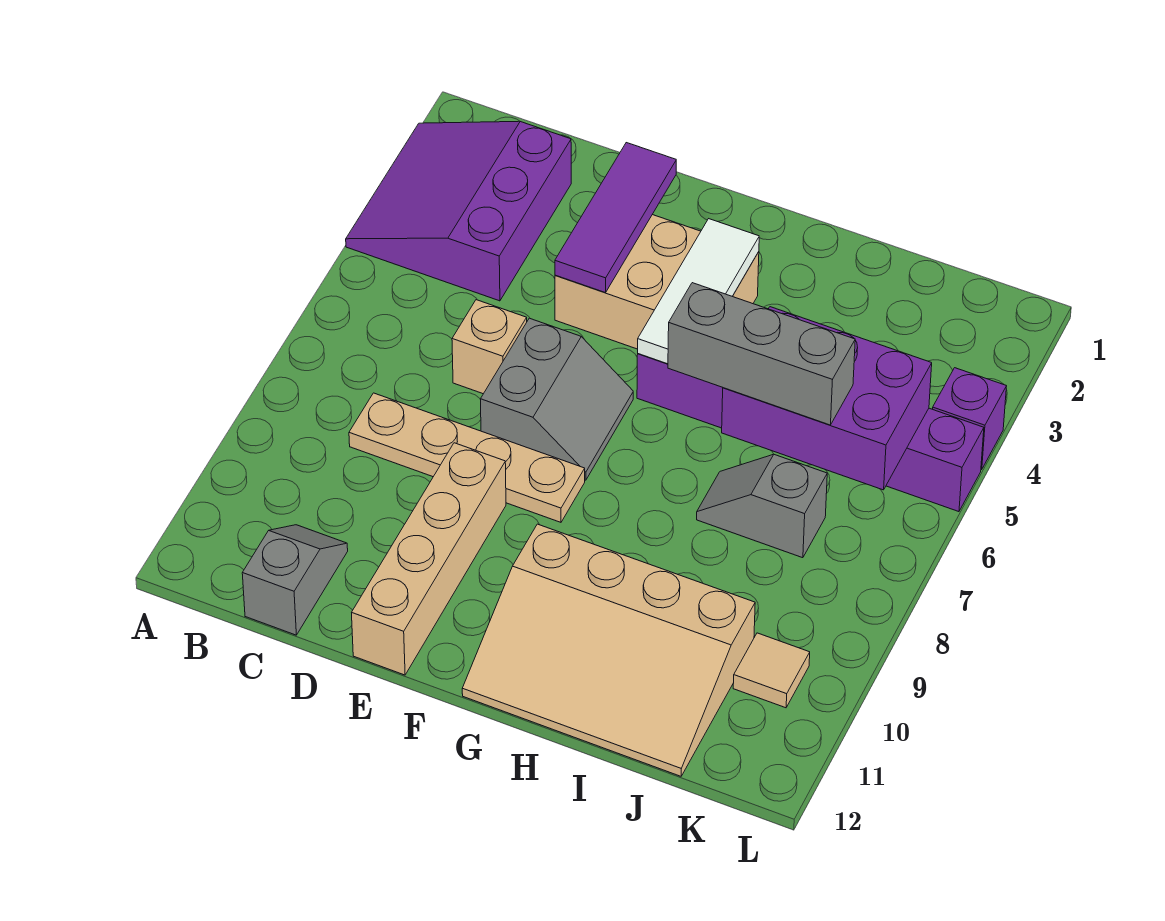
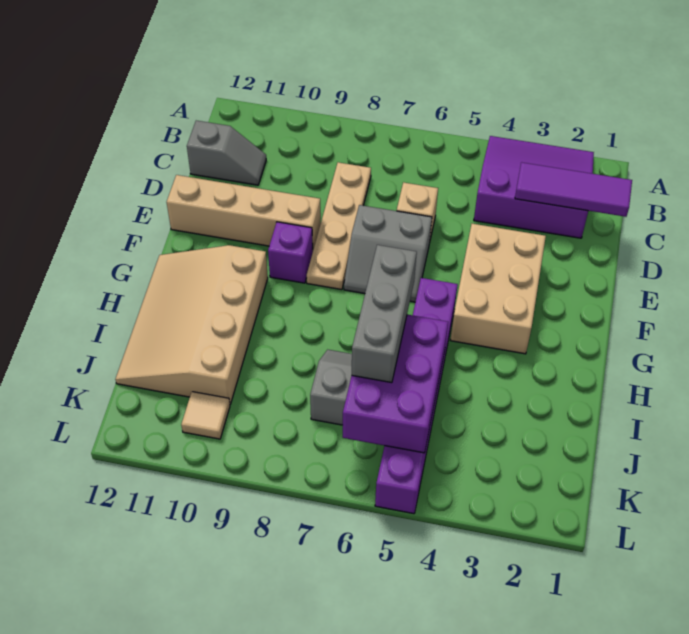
purple tile E2:E4 level 2 -> purple tile C1:C3 level 2
white tile G3:G5 level 2 -> none
purple brick L4 level 1 -> purple brick F9 level 1

